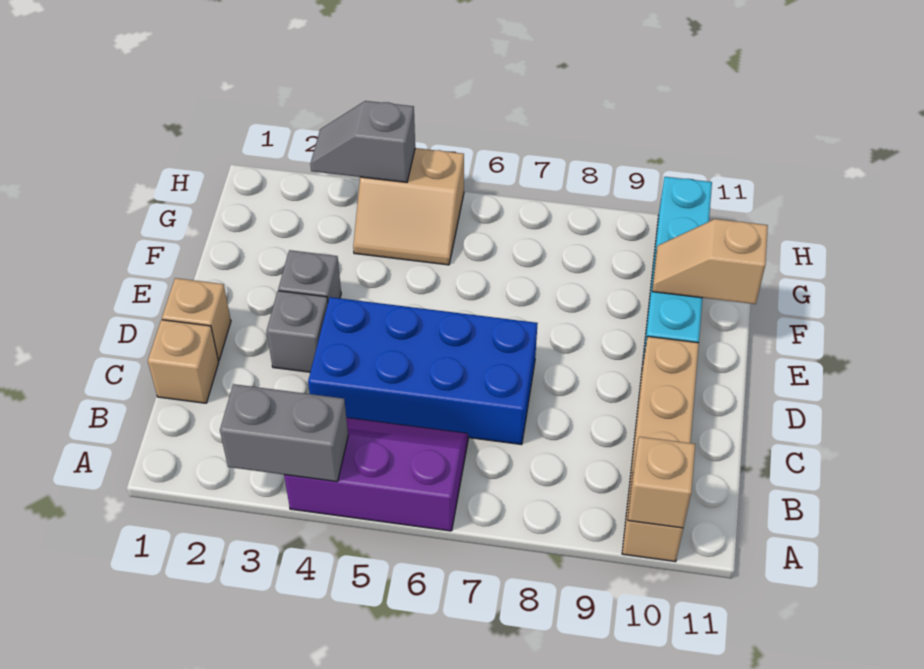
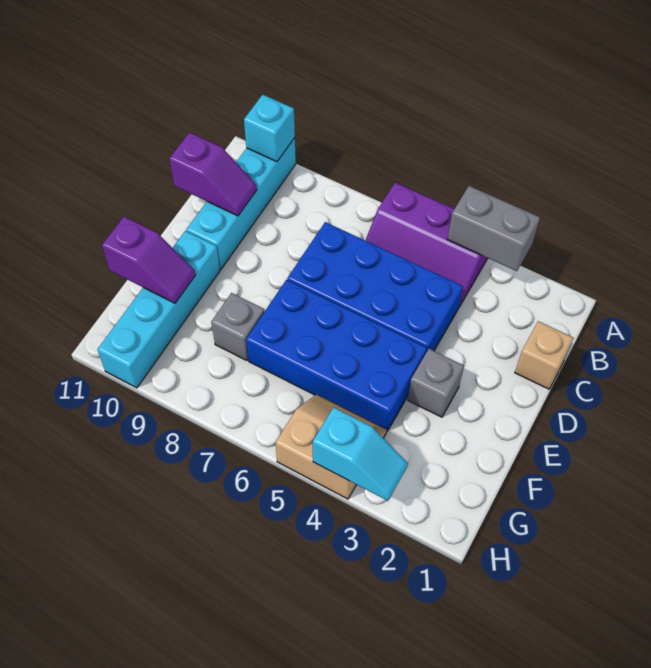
tan brick A10:D10 level 1 -> cyan brick A10:D10 level 1
tan brick A10 level 2 -> cyan brick A10 level 2
none -> purple slope C10:C11 level 2 top 11
tan brick D1 level 1 -> none
grey brick D3 level 1 -> grey brick F8 level 1
none -> blue brick E4:F7 level 1
tan slope F10:F11 level 2 top 11 -> purple slope F10:F11 level 2 top 11
grey slope H3:H4 level 2 top 4 -> cyan slope H3:H4 level 2 top 4

